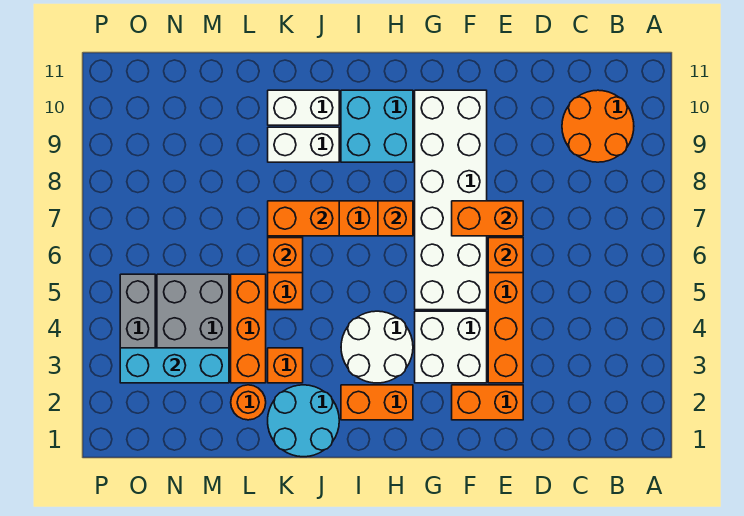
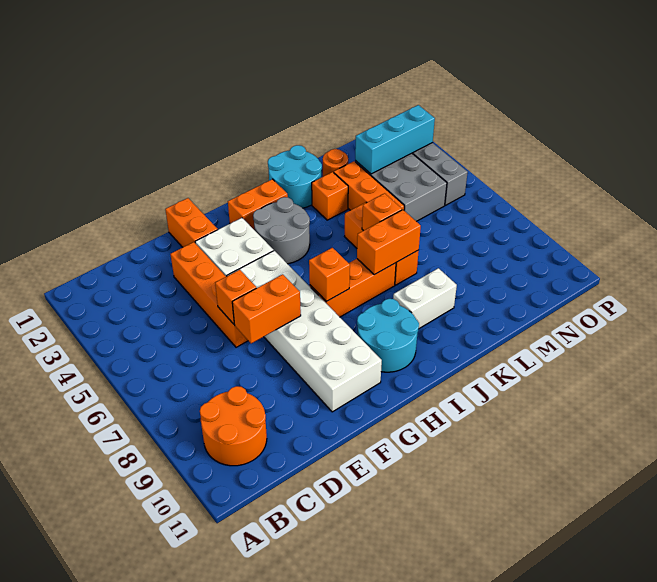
orange brick E2:F2 level 1 -> orange brick F1:F2 level 1
white round brick H3:I4 level 1 -> grey round brick H3:I4 level 1
cyan brick H9:I10 level 1 -> cyan round brick H9:I10 level 1
white brick J10:K10 level 1 -> none

